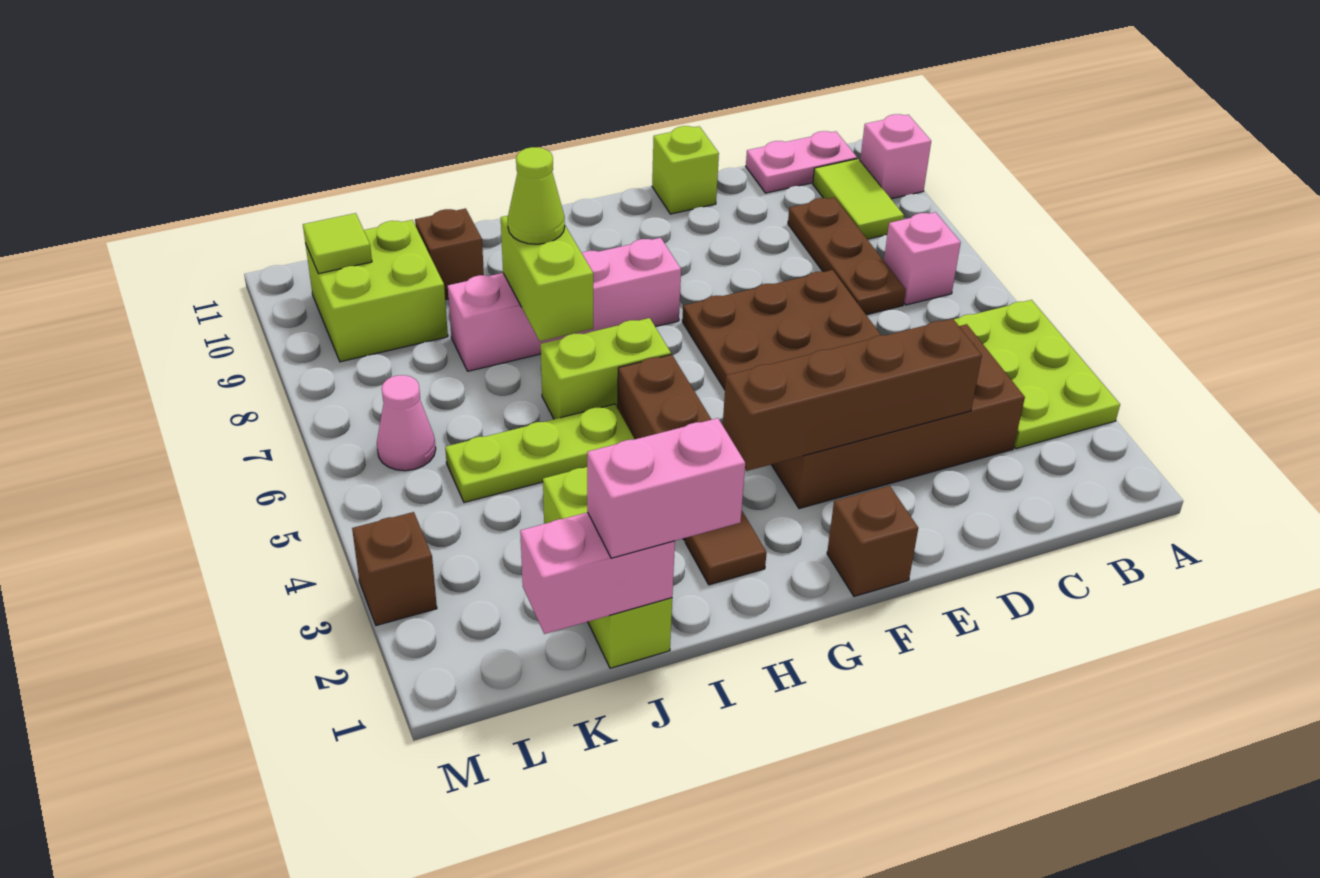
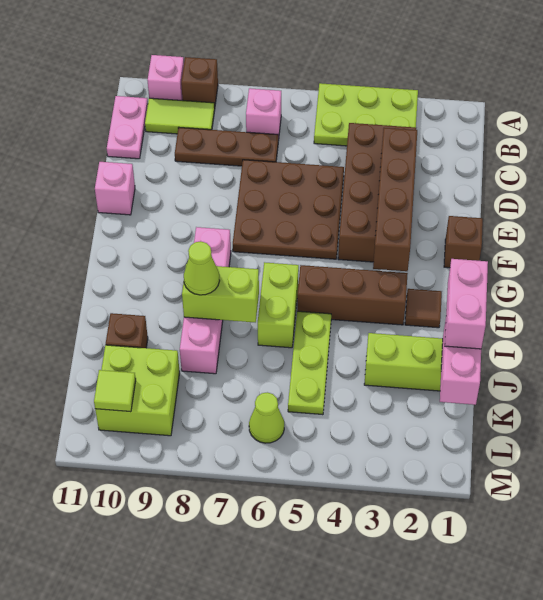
lime brick E11 level 1 -> pink brick E11 level 1
pink cone L6 level 1 -> lime cone L6 level 1
brown brick M3 level 1 -> brown brick A9 level 1

